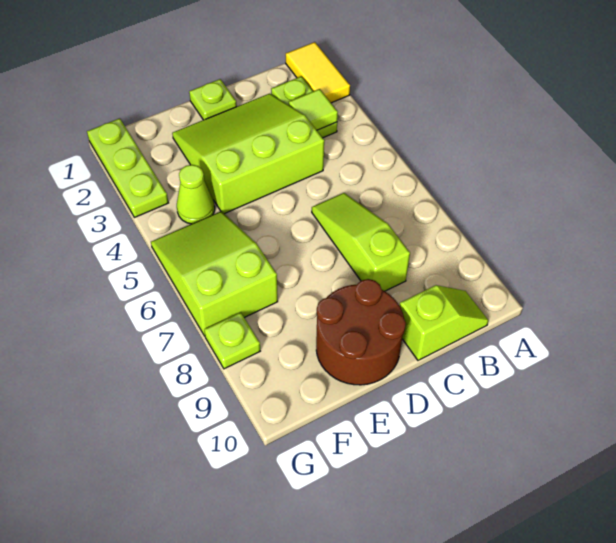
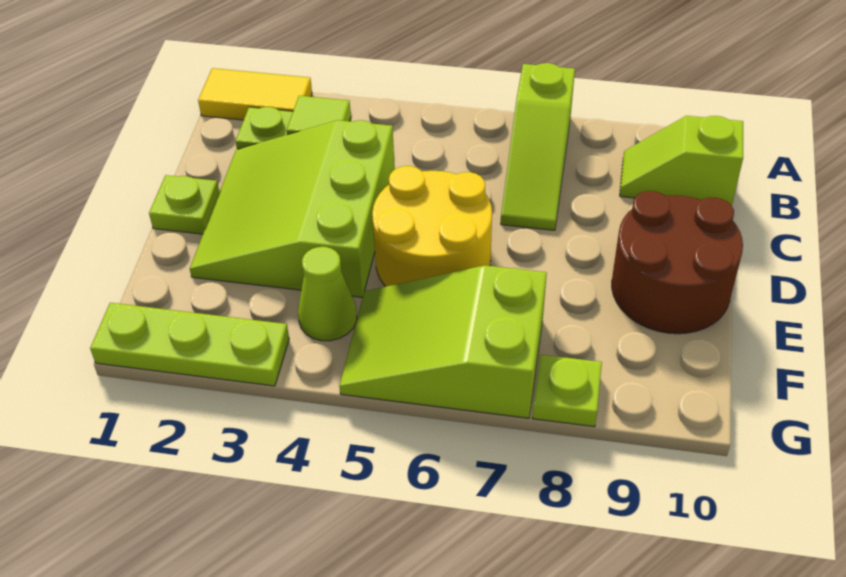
lime slope B10:C10 level 1 top C -> lime slope B9:B10 level 1 top 10
lime slope C6:C8 level 1 top 8 -> lime slope A7:C7 level 1 top A
none -> yellow round brick D5:E6 level 1

